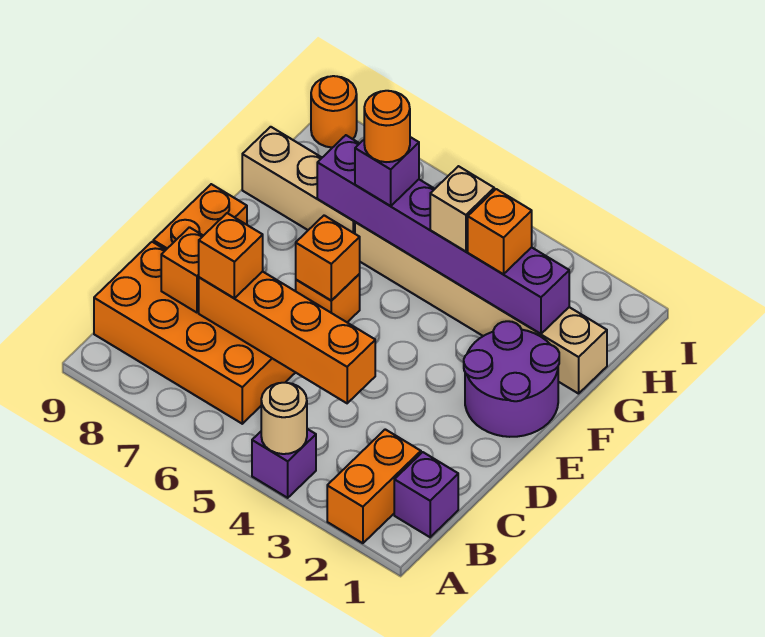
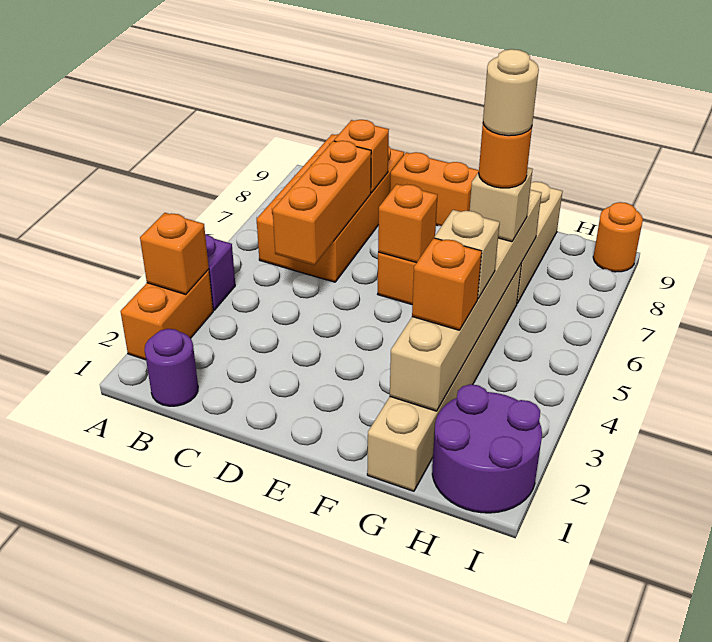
orange brick A2:B2 level 1 -> orange brick A2:A3 level 1
tan round brick A4 level 2 -> tan round brick G6 level 5
purple brick B1 level 1 -> purple round brick B1 level 1
orange brick C4:C7 level 2 -> orange brick C5:C7 level 2
orange brick C7 level 3 -> orange brick A3 level 2
purple round brick E1:F2 level 1 -> purple round brick H1:I2 level 1
purple brick G2:G7 level 2 -> tan brick G2:G7 level 2
purple brick G6 level 3 -> tan brick G6 level 3

